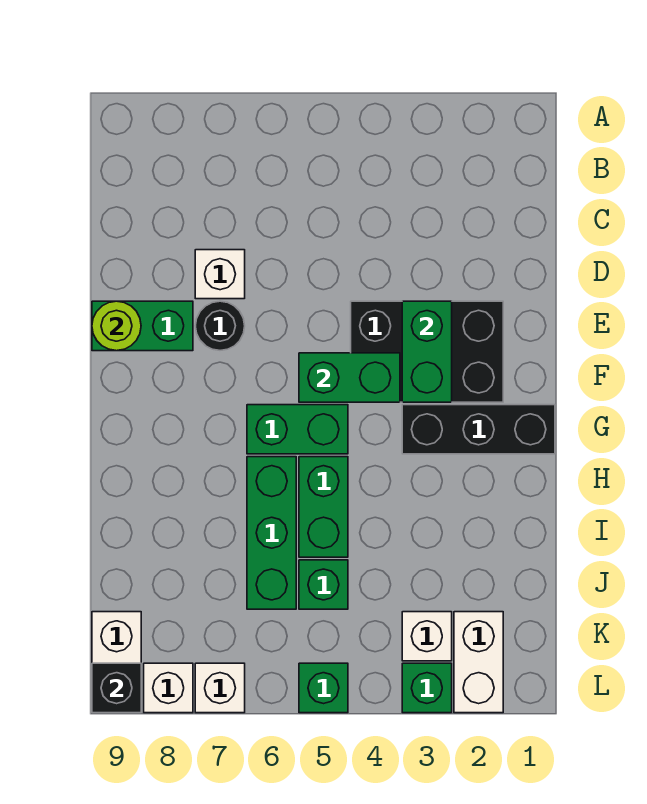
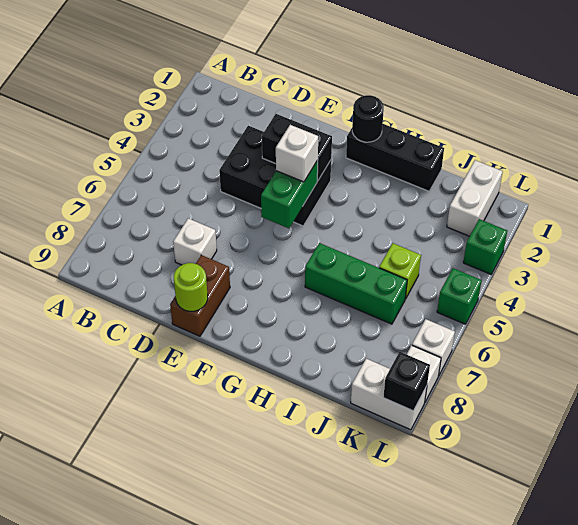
black brick E2:F4 level 1 -> black brick D3:F4 level 1
green brick E3:F3 level 2 -> black brick E3:F3 level 2
black round brick E7 level 1 -> black round brick G1 level 2
green brick E8:E9 level 1 -> brown brick E8:E9 level 1
black brick G1:G3 level 1 -> black brick G1:I1 level 1
green brick G5:G6 level 1 -> none
green brick H5:I5 level 1 -> none
green brick J5 level 1 -> lime brick J5 level 1
white brick K2:L2 level 1 -> white brick K1:K2 level 1
white brick K3 level 1 -> white brick F4 level 3

